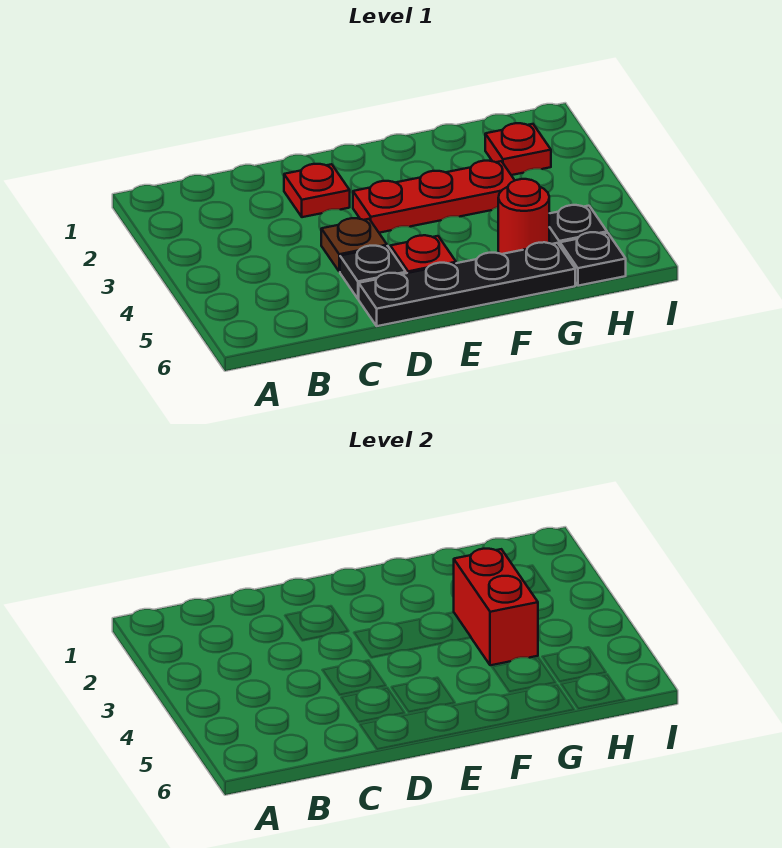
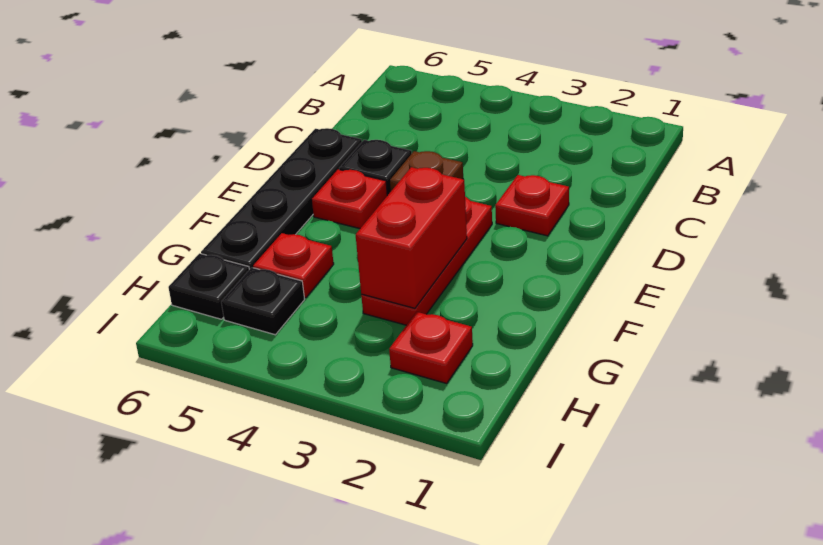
red brick G3:G4 level 2 -> red brick F3:G3 level 2
red round brick G5 level 1 -> red plate G5 level 1

